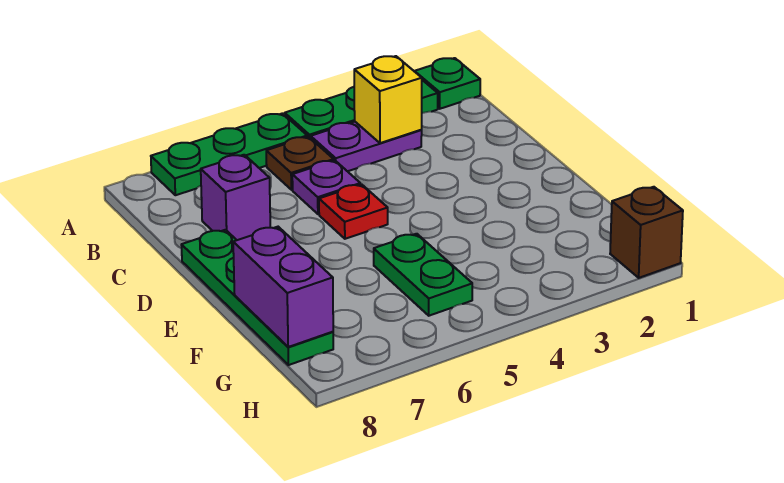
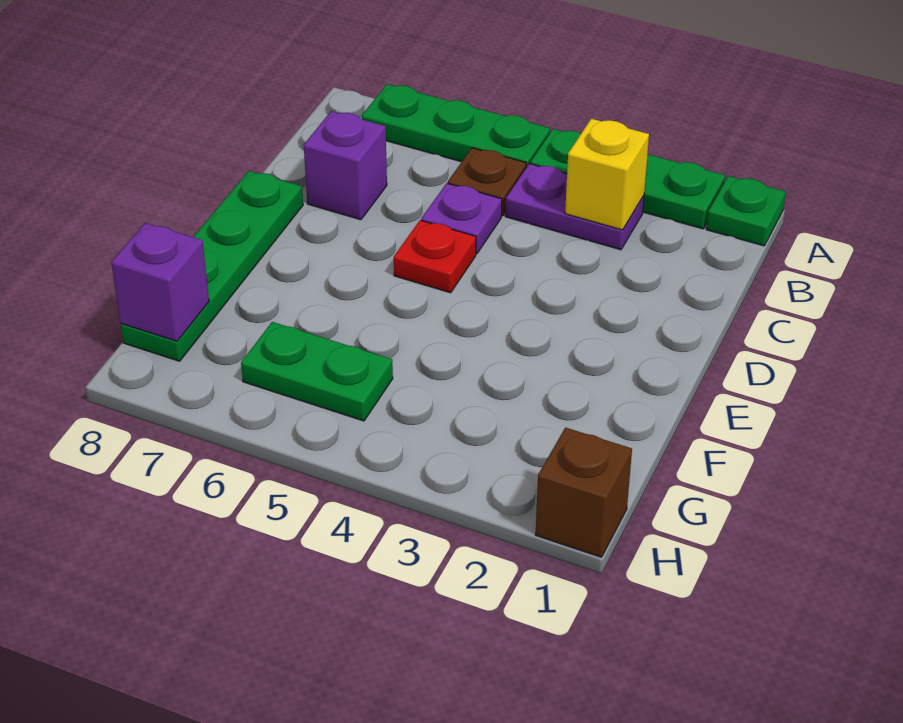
green plate F5:G5 level 1 -> green plate G5:G6 level 1
purple brick F8:G8 level 2 -> purple brick G8 level 2

